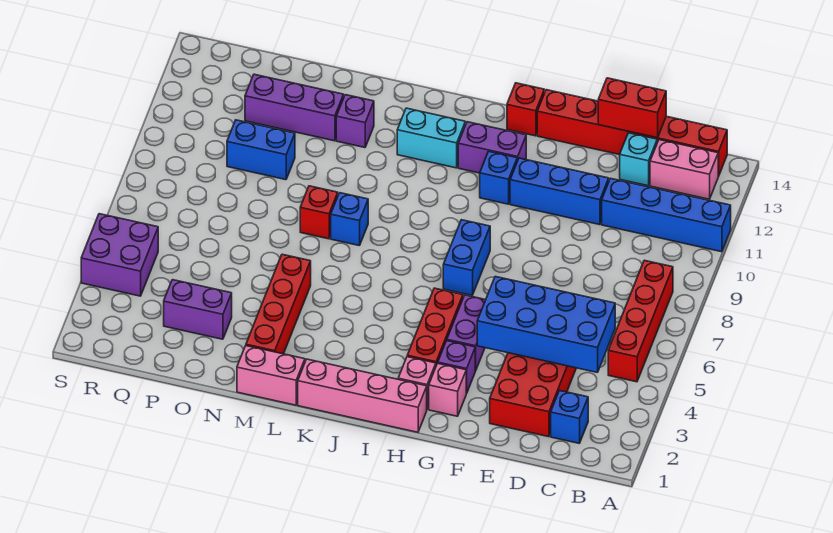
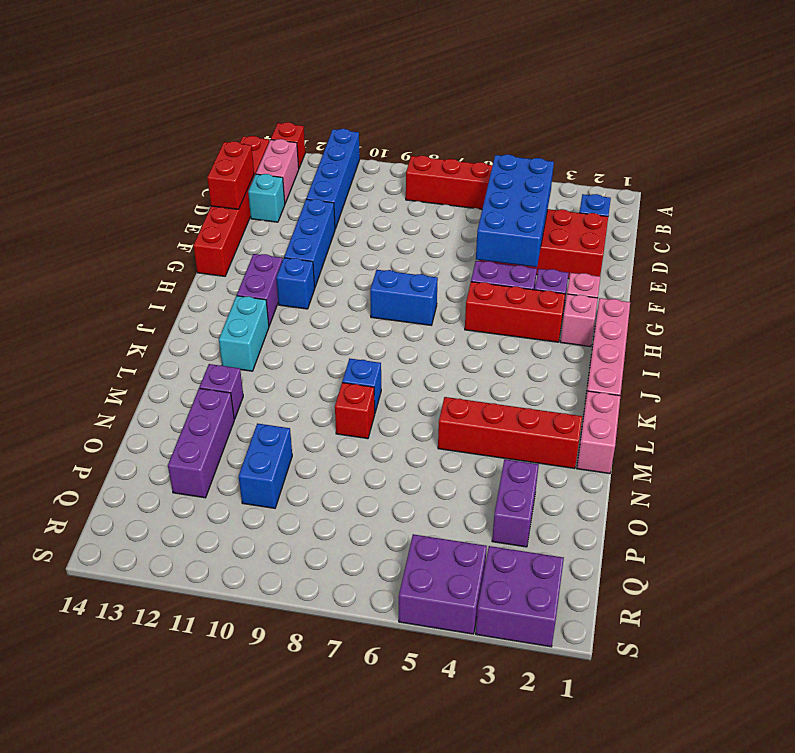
red brick H14 level 1 -> red brick A13 level 1
none -> purple brick R2:S3 level 1

